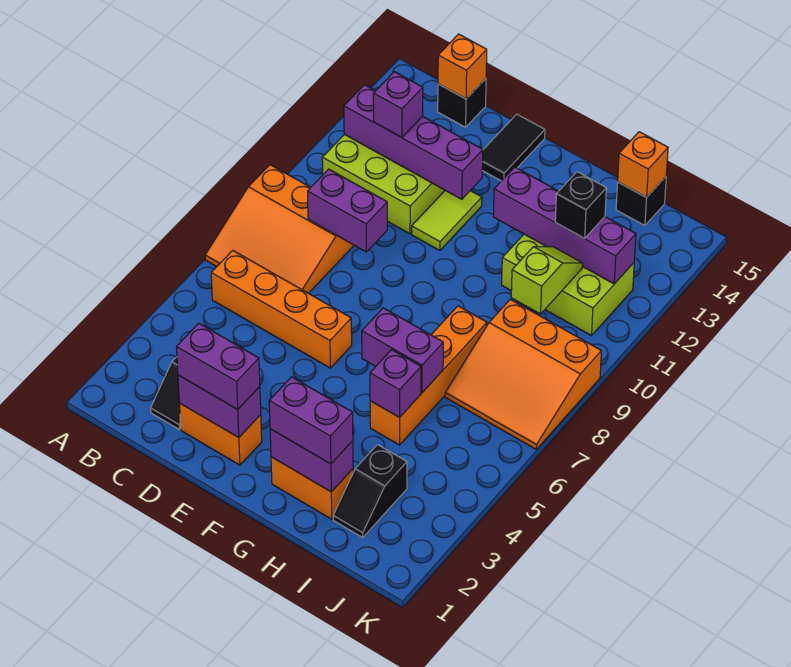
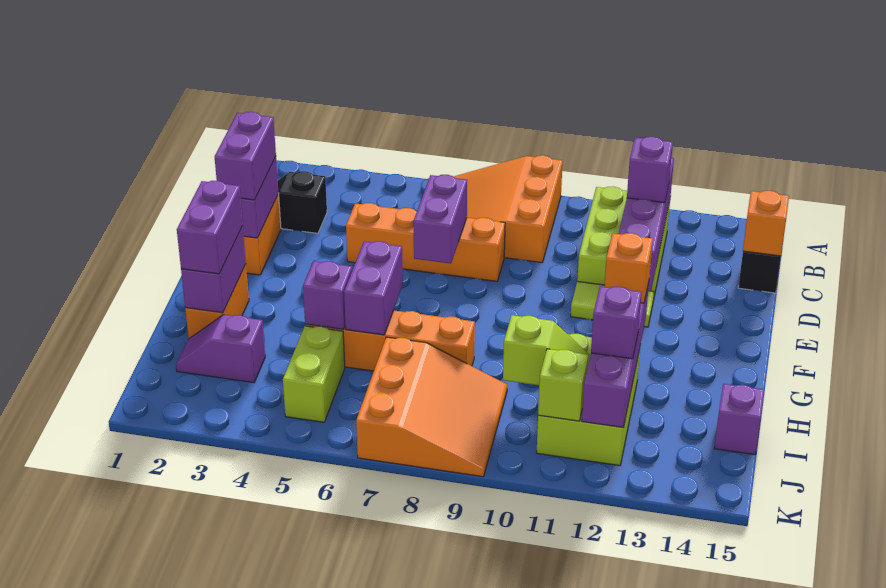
orange brick B6:E6 level 1 -> orange brick D5:D8 level 1
purple brick C9:D9 level 2 -> purple brick D7:E7 level 2
black tile E14:E15 level 1 -> none
black slope I2:I3 level 1 top 3 -> purple slope I2:I3 level 1 top 3
none -> lime brick I5:J5 level 1
orange slope I7:K9 level 1 top 9 -> orange slope I7:K9 level 1 top 7
black brick I12 level 3 -> purple brick I12 level 3
black brick I15 level 1 -> purple brick I15 level 1
orange brick I15 level 2 -> orange brick G12 level 3
none -> lime brick J11 level 2

